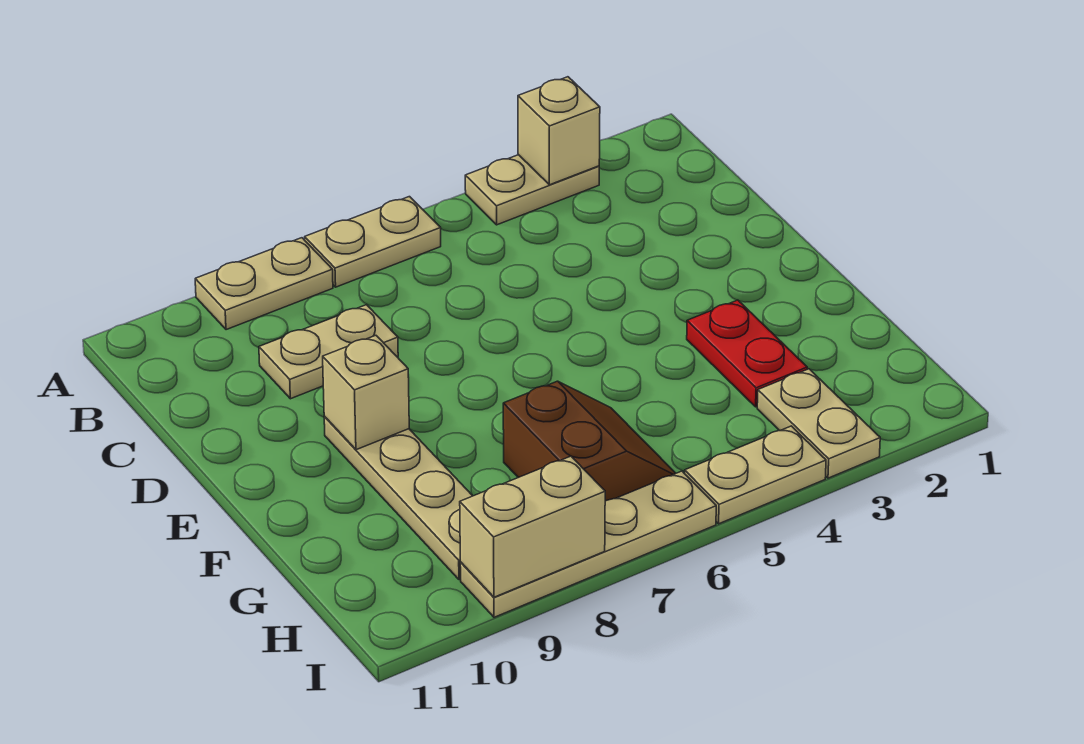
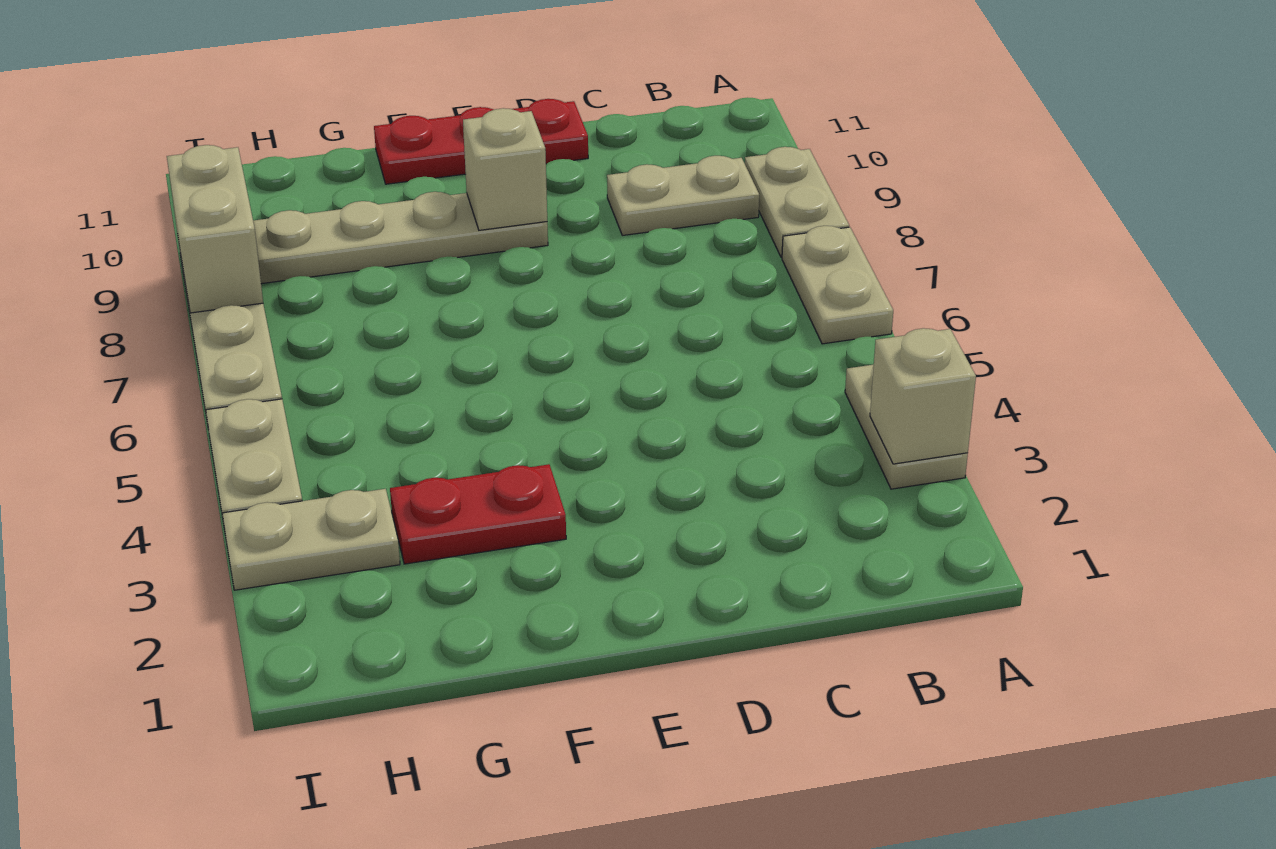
tan plate C8:C9 level 1 -> tan plate B9:C9 level 1
none -> red plate D11:F11 level 1
brown slope G6:H7 level 1 top 7 -> none

